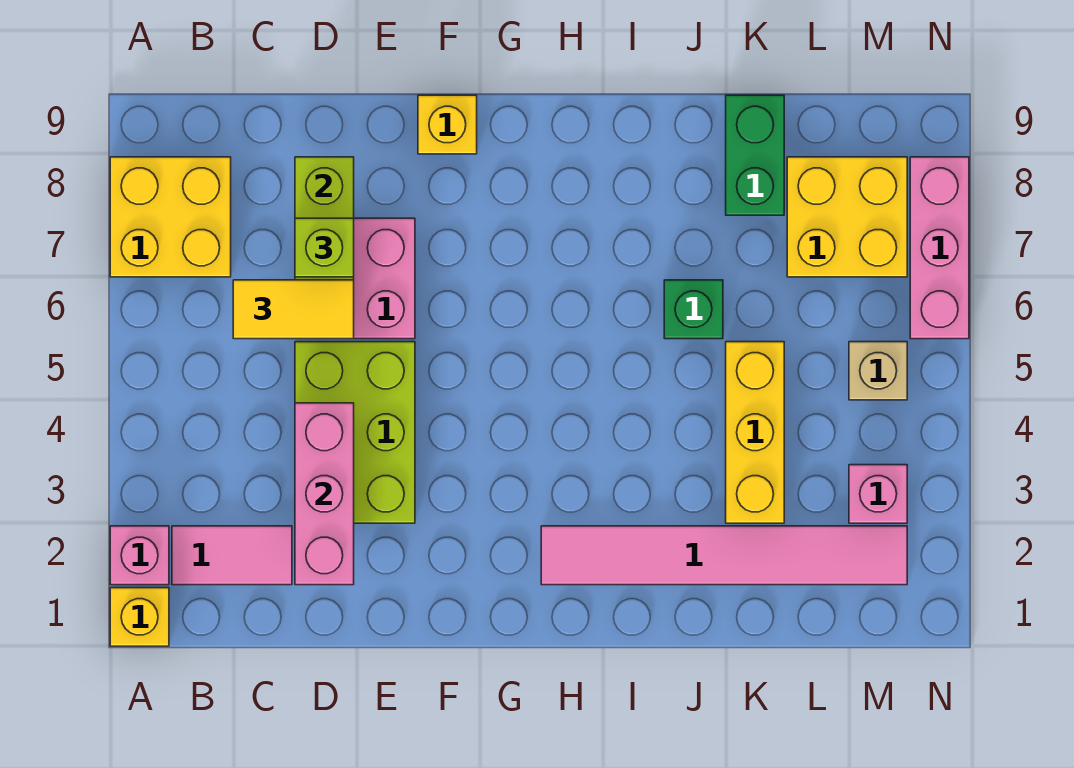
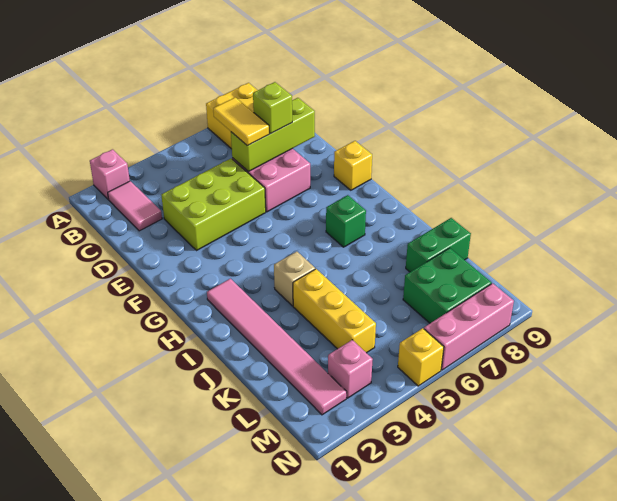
yellow brick A1 level 1 -> yellow brick N5 level 1
pink brick D2:D4 level 2 -> none
green brick J6 level 1 -> green brick H7 level 1
yellow brick K3:K5 level 1 -> yellow brick J4:L4 level 1
yellow brick L7:M8 level 1 -> green brick L7:M8 level 1
tan brick M5 level 1 -> tan brick I4 level 1

